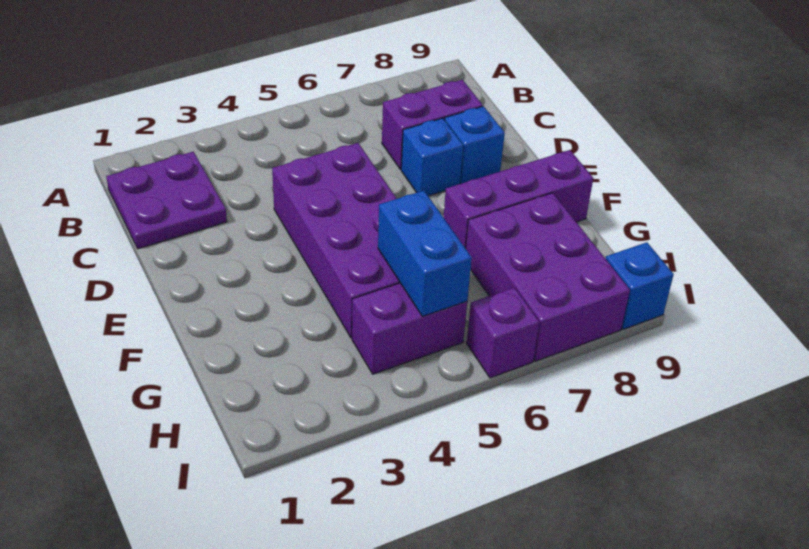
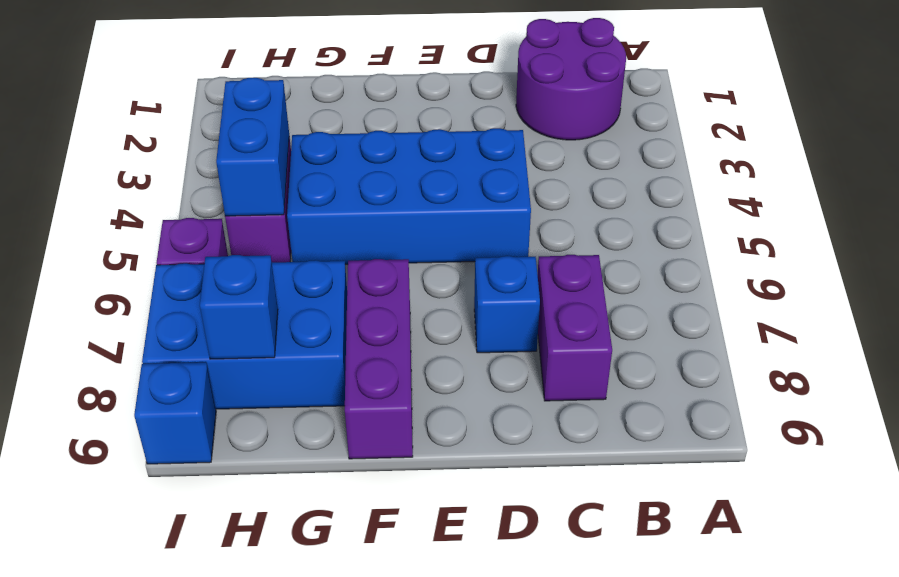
purple plate B1:C2 level 1 -> purple round brick B1:C2 level 1
purple brick D4:G5 level 1 -> blue brick D4:G5 level 1
blue brick D8 level 1 -> blue brick H8 level 2
blue brick G5:H5 level 2 -> blue brick H4:H5 level 2
purple brick G7:I8 level 1 -> blue brick G7:I8 level 1

